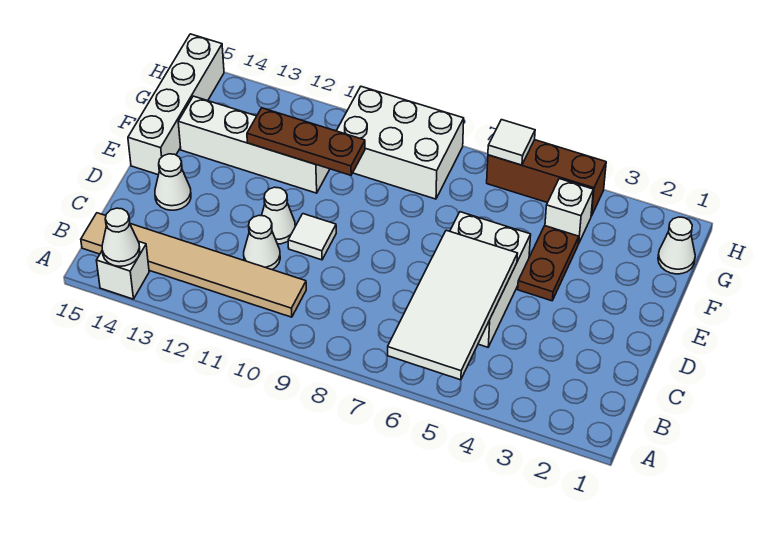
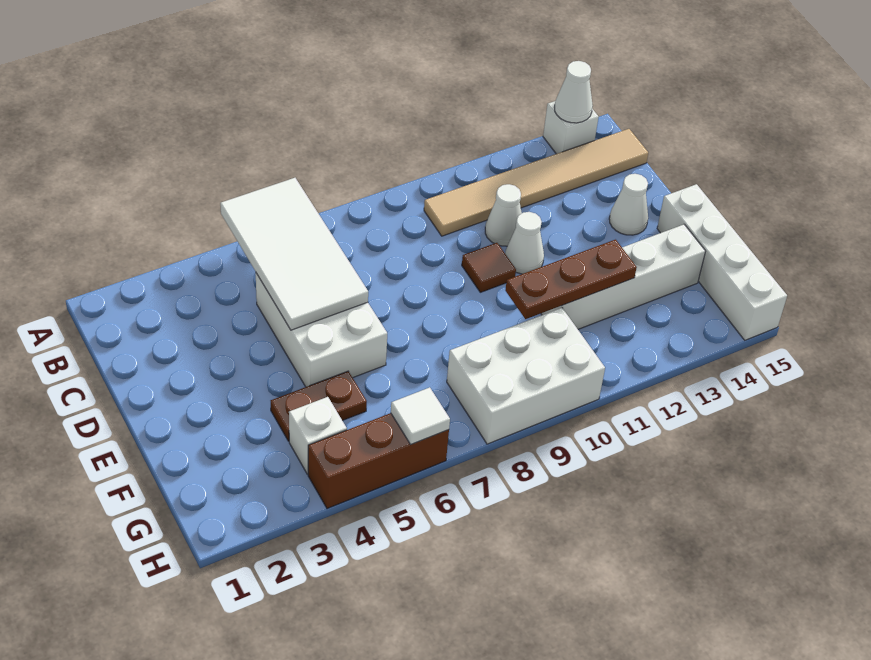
white tile D10 level 1 -> brown tile D10 level 1
brown plate E4:F4 level 1 -> brown plate F4:F5 level 1
white cone G1 level 1 -> none

